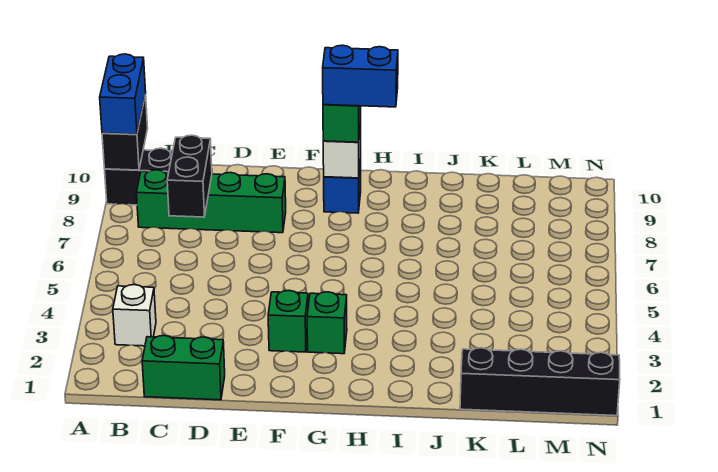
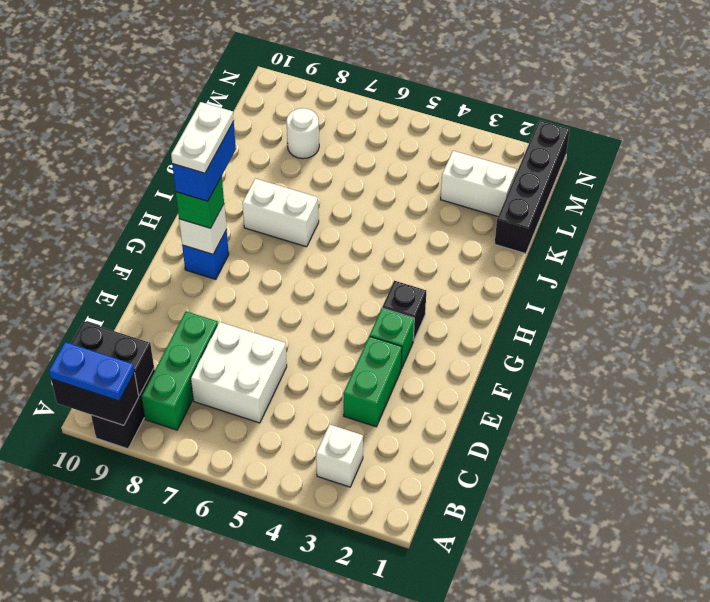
blue brick A9:A10 level 3 -> blue plate A9:A10 level 3
green brick B8:E8 level 1 -> green brick B8:D8 level 1
green brick C1:D1 level 1 -> green brick D3:E3 level 1
none -> white brick C6:D7 level 1
black brick C7:C8 level 2 -> black brick B9:B10 level 2
green brick G3 level 1 -> black brick G3 level 1
none -> white plate G9:H9 level 5
none -> white brick I7:I8 level 1
none -> white brick L2:L3 level 1
none -> white round brick L8 level 1

